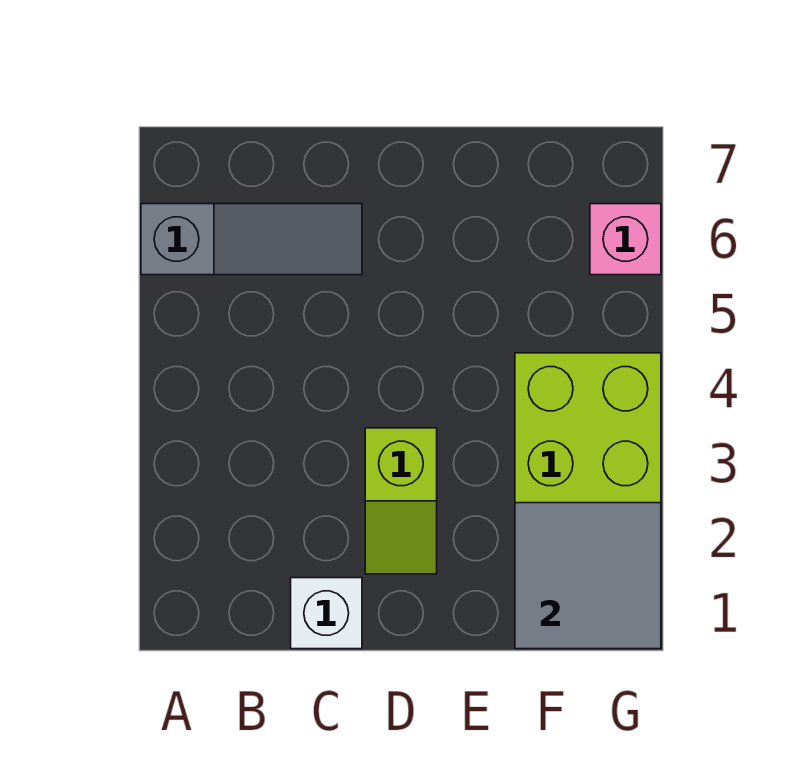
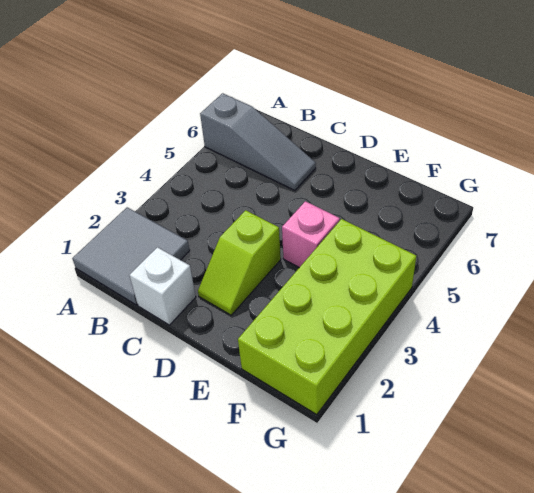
grey tile F1:G2 level 2 -> grey tile A1:B2 level 1
pink brick G6 level 1 -> pink brick E4 level 1

